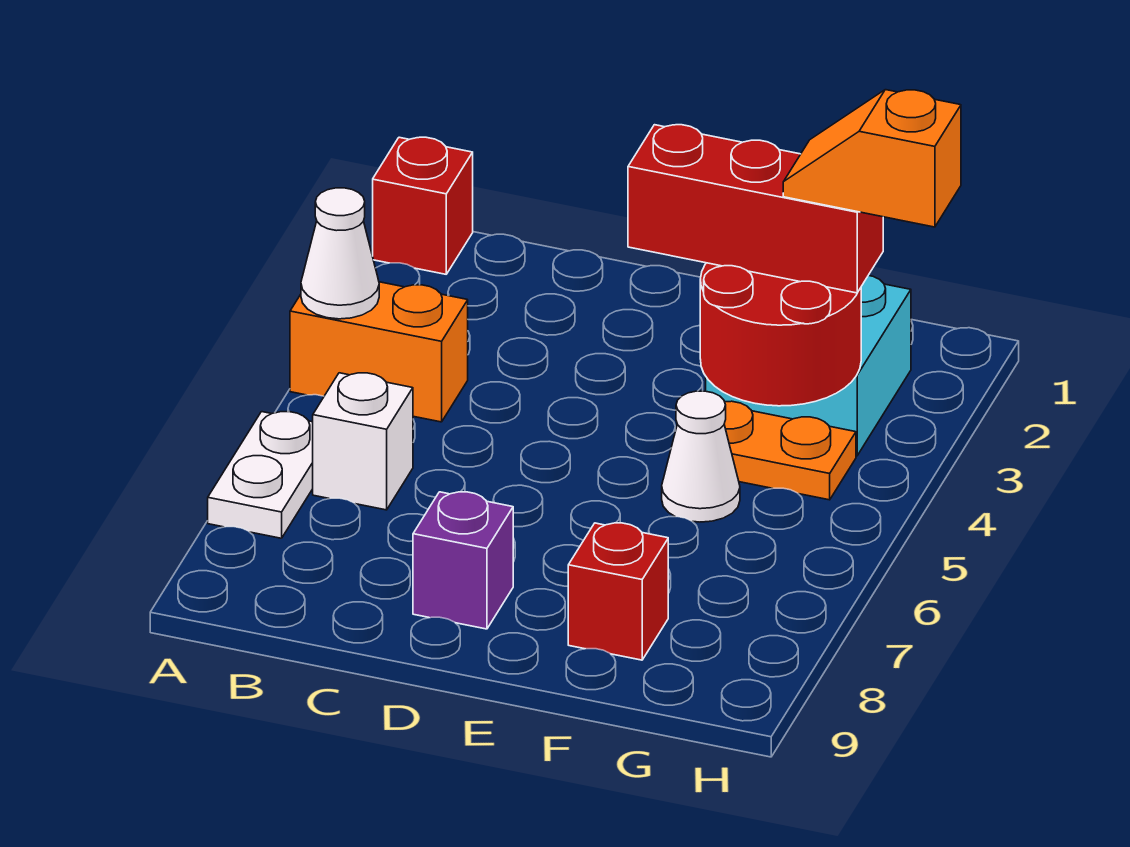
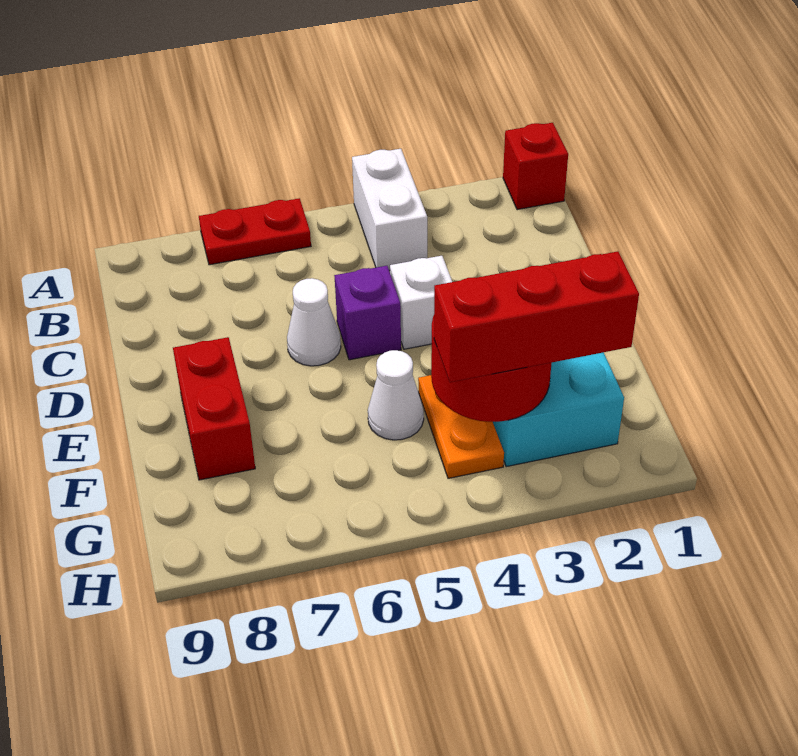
orange brick A4:B4 level 1 -> white brick A4:B4 level 1
white cone A4 level 2 -> white cone D6 level 1
white plate A6:A7 level 1 -> red plate A6:A7 level 1
white brick B6 level 1 -> white brick D4 level 1
purple brick D8 level 1 -> purple brick D5 level 1
red brick E3:G3 level 3 -> red brick G2:G4 level 3
red brick F8 level 1 -> red brick E8:F8 level 1
orange slope G3:H3 level 4 top H -> none

